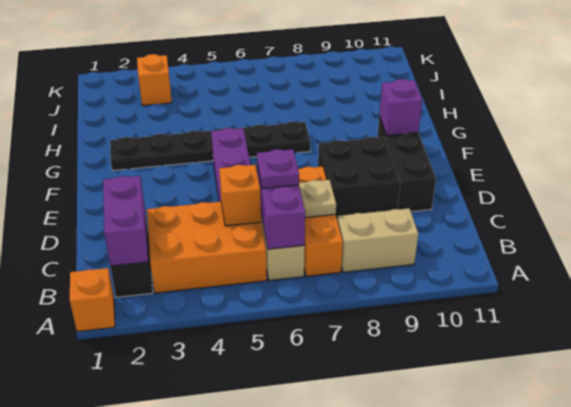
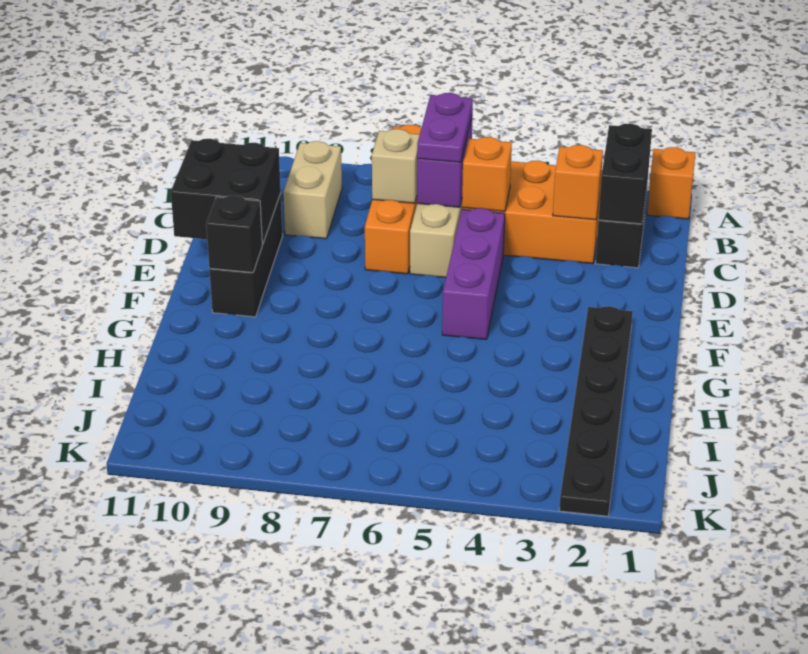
purple brick B2:C2 level 2 -> black brick B2:C2 level 2
orange brick B7:D7 level 1 -> orange brick A7:D7 level 1
tan brick B8:B9 level 1 -> tan brick B9:C9 level 1
purple plate C6 level 3 -> purple plate B6:C6 level 3
tan plate C7 level 2 -> tan brick C7 level 2
black brick D8:E9 level 1 -> black brick D10:E11 level 2
purple brick F10 level 2 -> black brick F10 level 2
black plate G2:G7 level 1 -> black plate F2:K2 level 1
orange brick J3 level 1 -> orange brick C3 level 2

